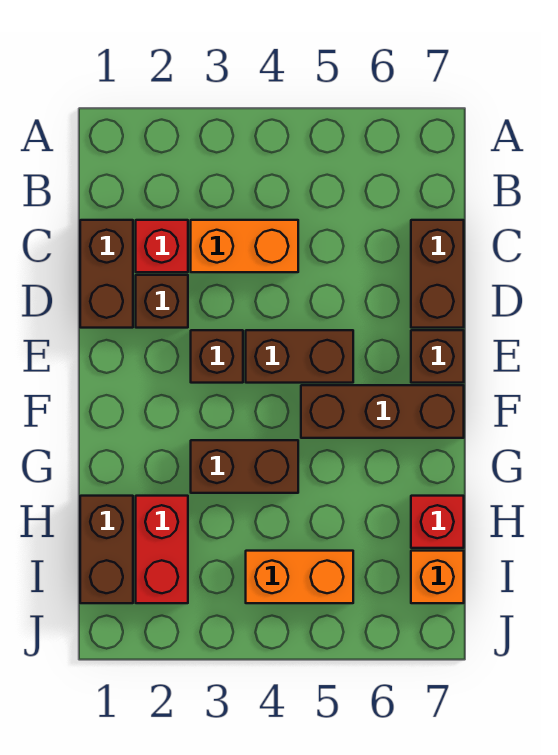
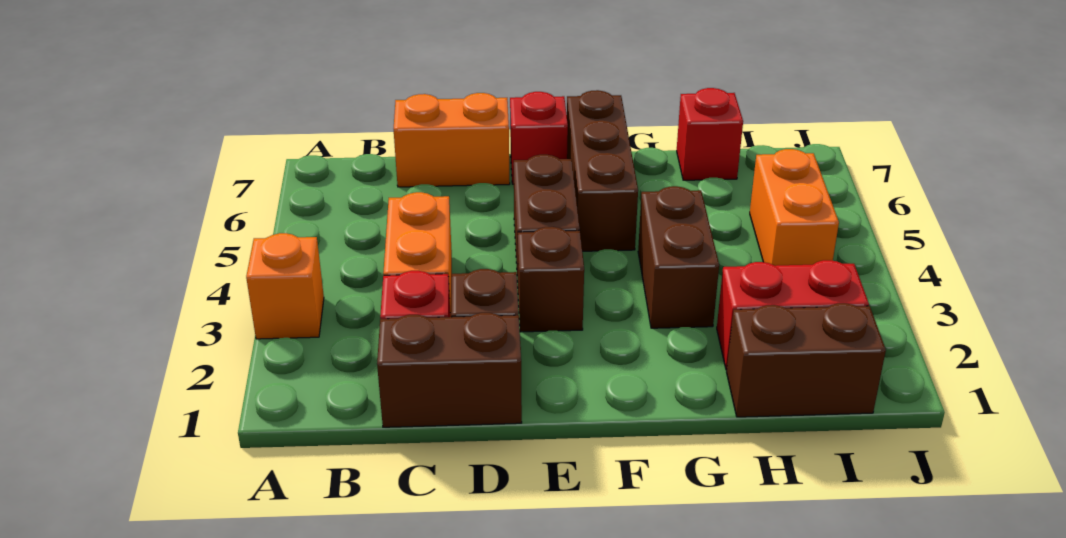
brown brick C7:D7 level 1 -> orange brick C7:D7 level 1
brown brick E7 level 1 -> red brick E7 level 1
orange brick I7 level 1 -> orange brick A3 level 1

